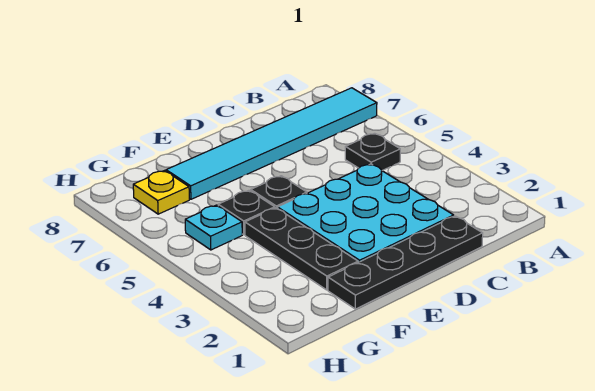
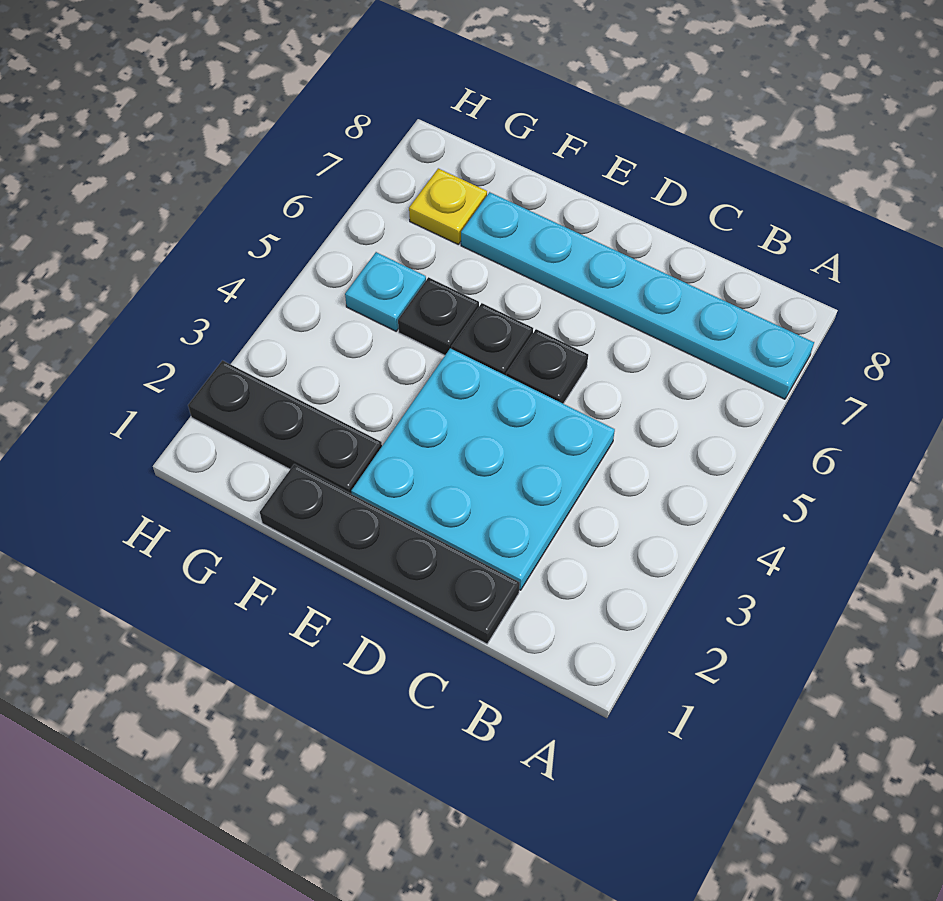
cyan tile A7:F7 level 1 -> cyan plate A7:F7 level 1
black plate B5 level 1 -> black plate D5 level 1
black plate F2:F4 level 1 -> black plate F2:H2 level 1

